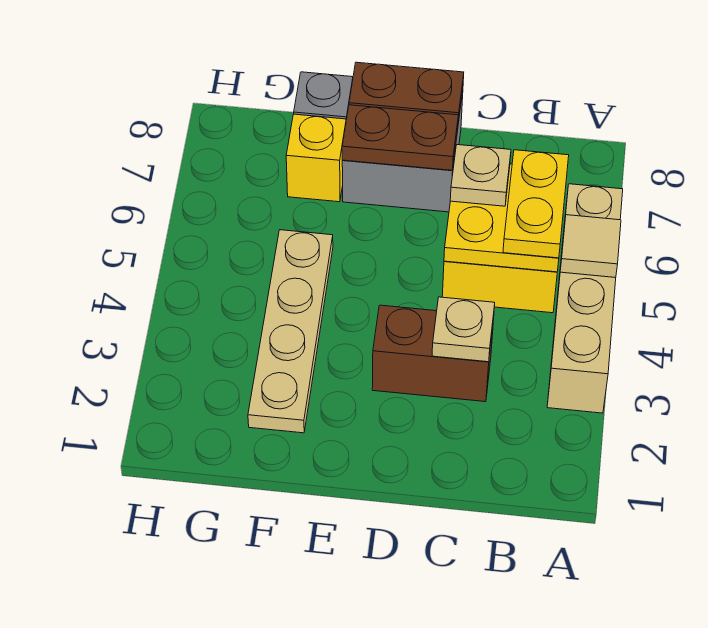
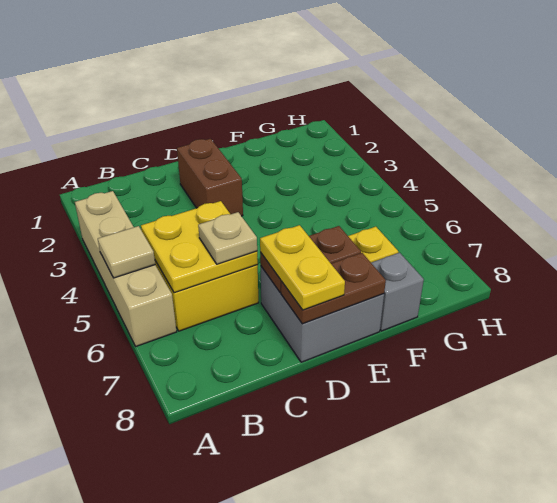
yellow plate B5:B6 level 3 -> yellow plate D7:D8 level 3
brown brick C3:D3 level 1 -> brown brick D2:D3 level 1
tan plate C3 level 2 -> none
tan plate F2:F5 level 1 -> none

